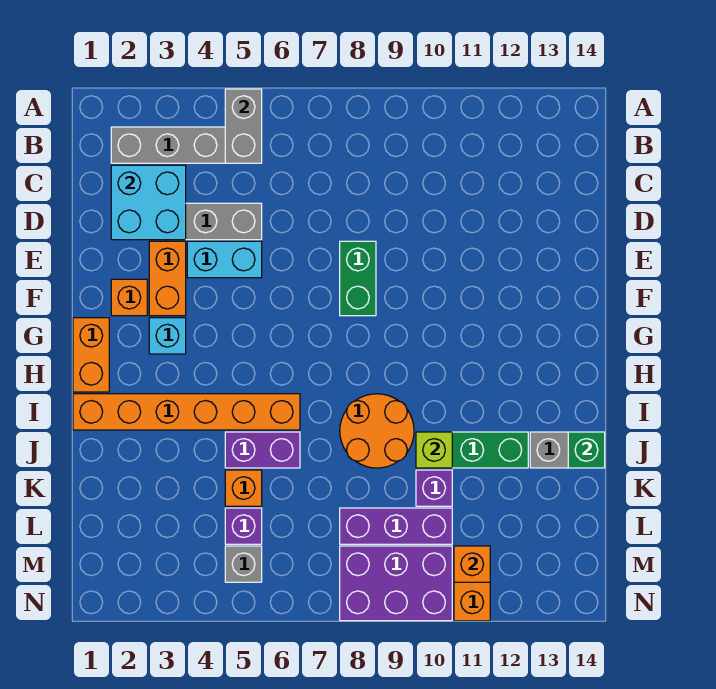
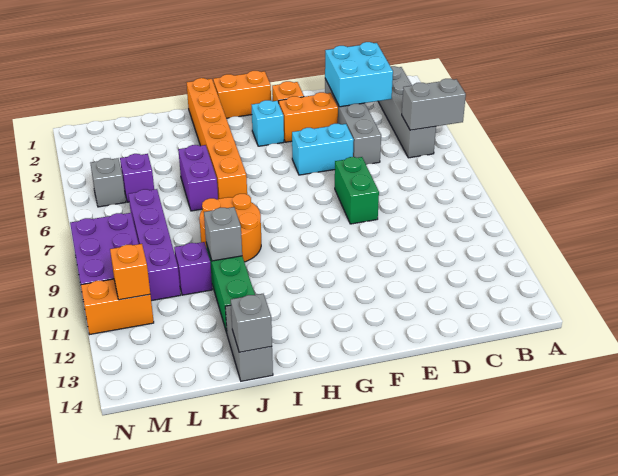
cyan brick E4:E5 level 1 -> cyan brick E5:F5 level 1
green brick E8:F8 level 1 -> green brick E7:E8 level 1
lime brick J10 level 2 -> grey brick J10 level 2
green brick J14 level 2 -> grey brick J14 level 2
orange brick K5 level 1 -> none
purple brick L8:L10 level 1 -> purple brick L7:L10 level 1

